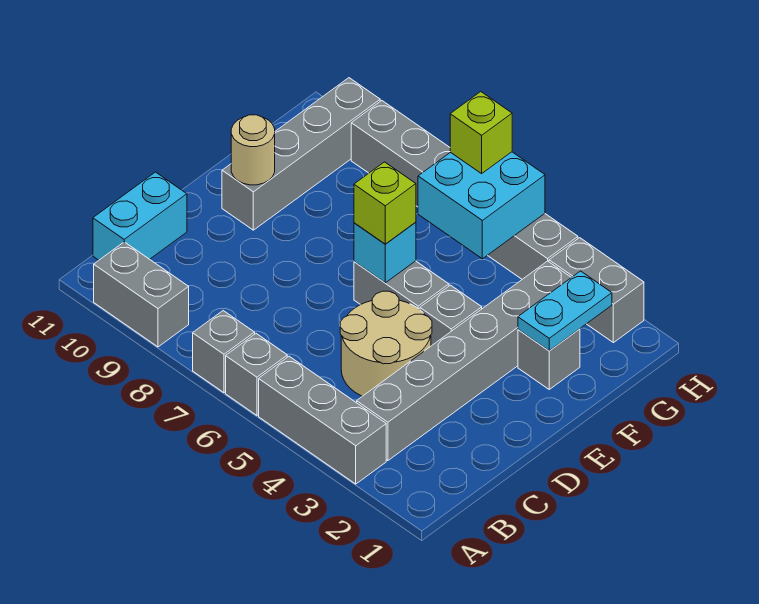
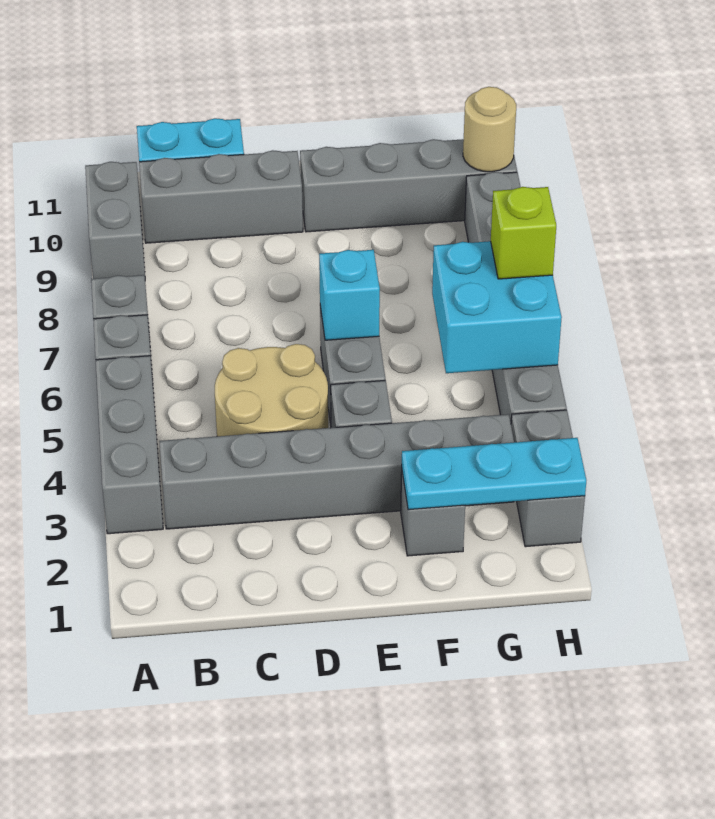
none -> grey brick B10:D10 level 1
lime brick E6 level 3 -> none
tan round brick E10 level 2 -> tan round brick H10 level 2
cyan plate F2:G2 level 2 -> cyan plate F2:H2 level 2

